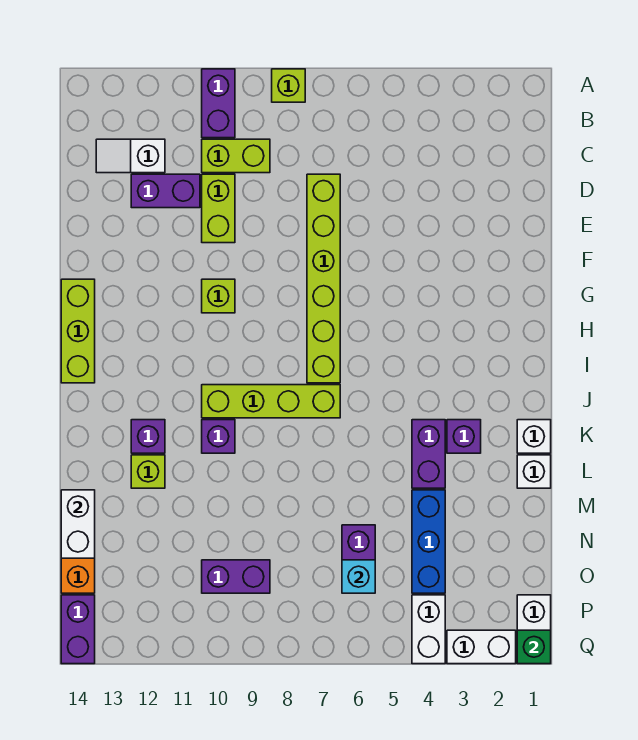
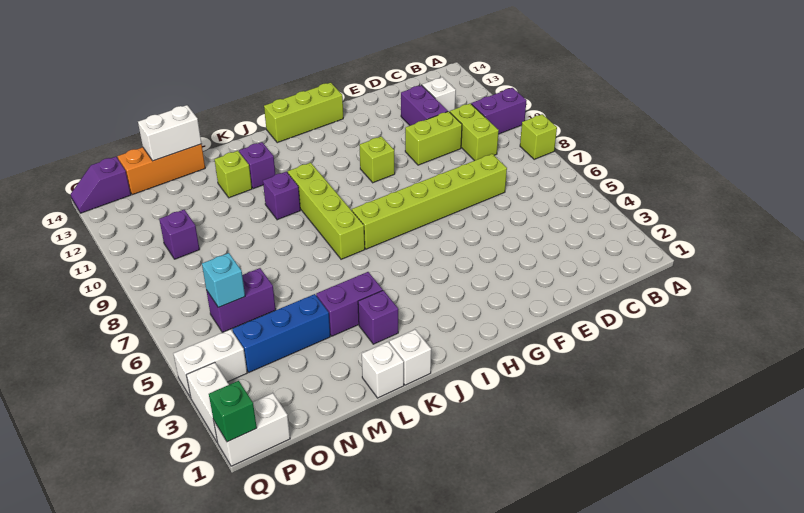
purple brick O9:O10 level 1 -> purple brick O10 level 1
purple brick P14:Q14 level 1 -> purple slope P14:Q14 level 1 top P

